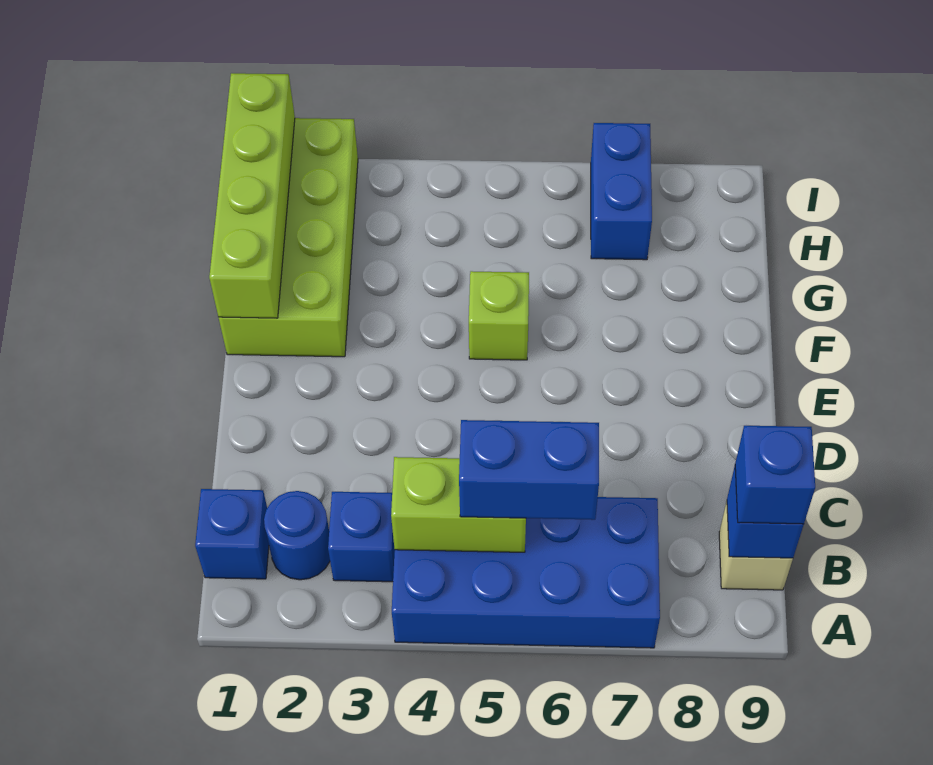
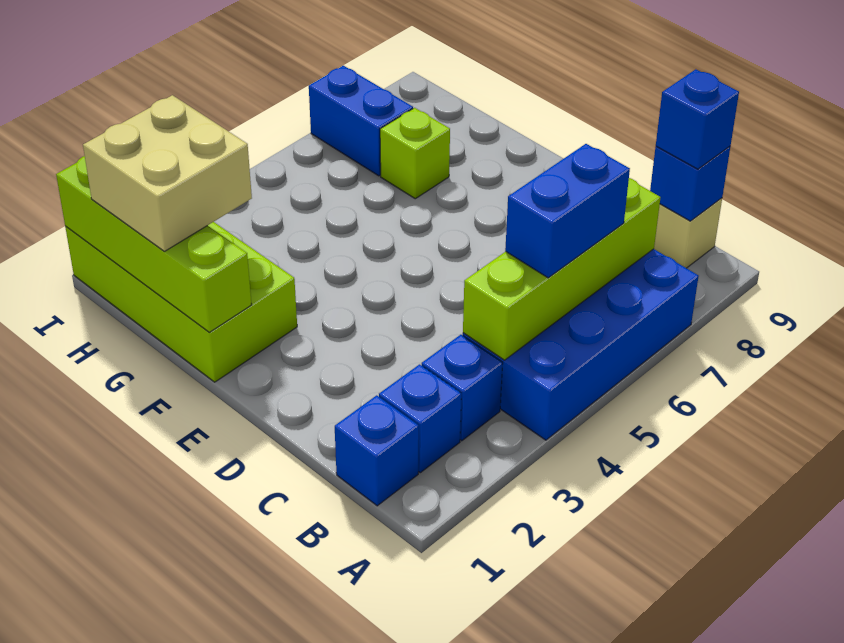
blue round brick B2 level 1 -> blue brick B2 level 1
lime brick B4:B5 level 2 -> lime brick B4:B7 level 2
lime brick F5 level 1 -> lime brick G7 level 1
none -> tan brick G1:H2 level 3

